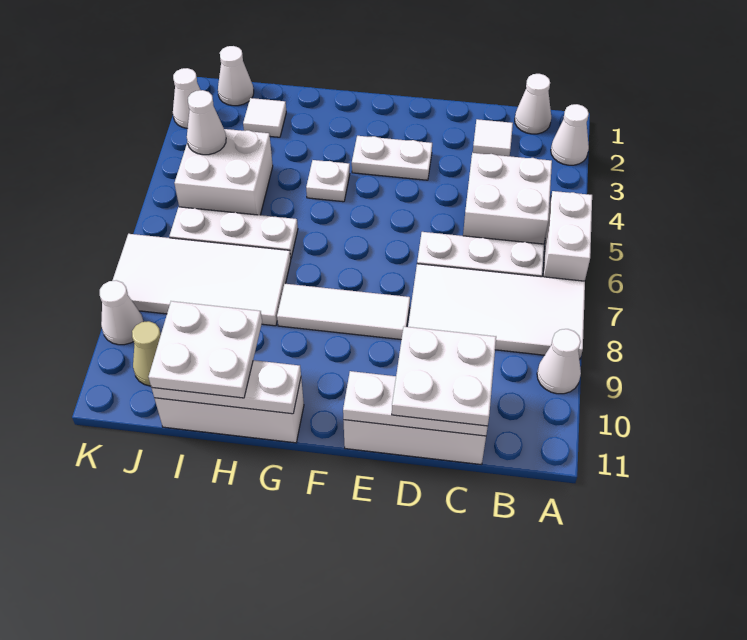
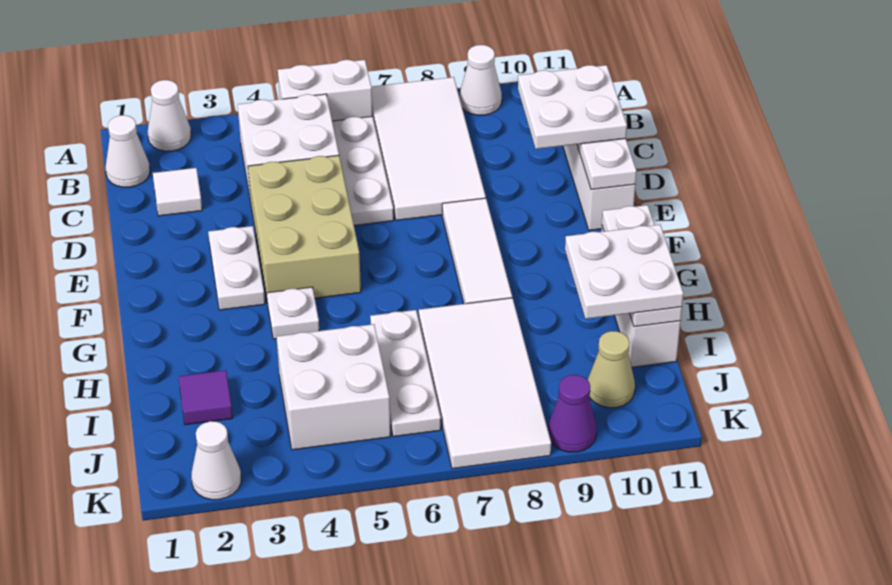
none -> tan brick D4:F5 level 1
white tile I2 level 1 -> purple tile I2 level 1
white cone J1 level 1 -> none
white cone J4 level 2 -> none
white cone K9 level 1 -> purple cone K9 level 1

